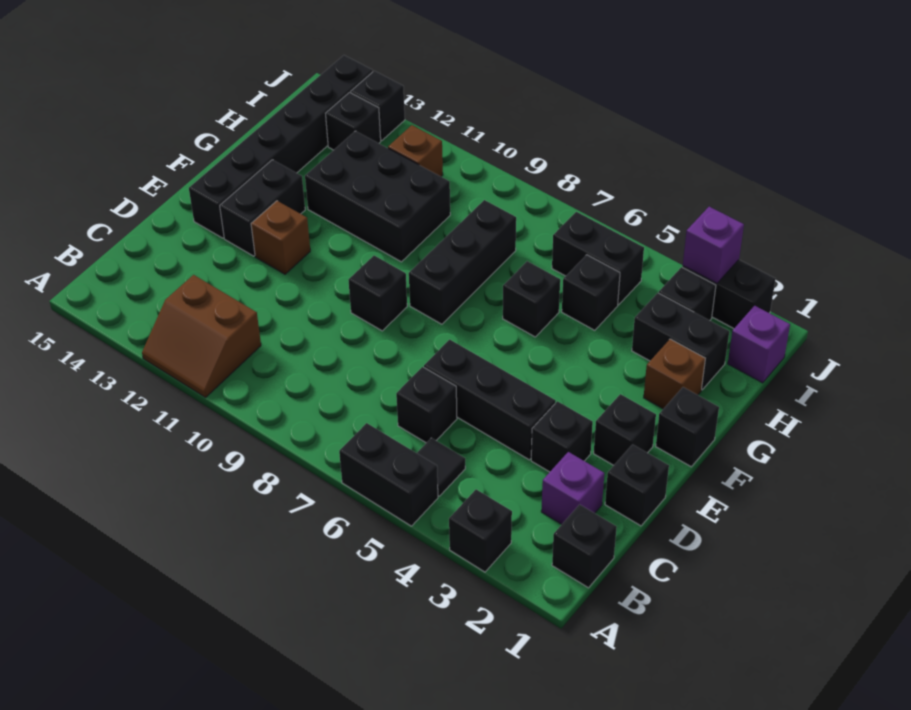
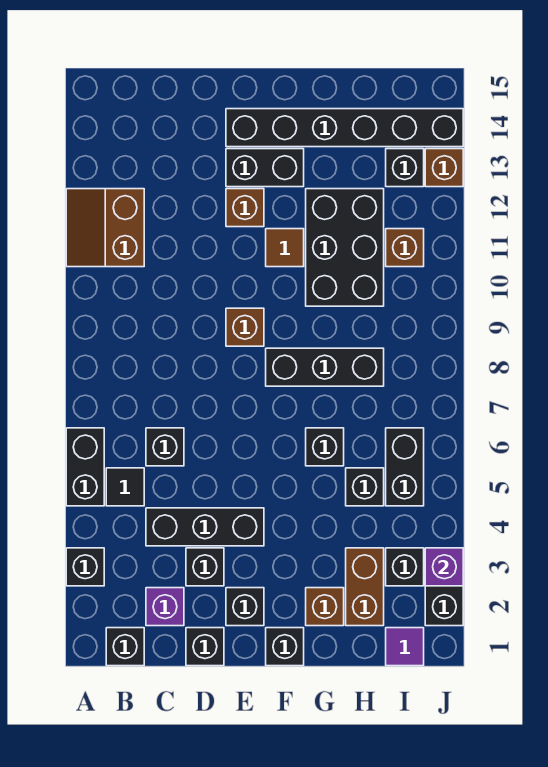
black brick D4:D6 level 1 -> black brick C4:E4 level 1
black brick E9 level 1 -> brown brick E9 level 1
none -> brown tile F11 level 1
black brick H2:H3 level 1 -> brown brick H2:H3 level 1
purple brick I1 level 1 -> purple tile I1 level 1
black brick J13 level 1 -> brown brick J13 level 1

